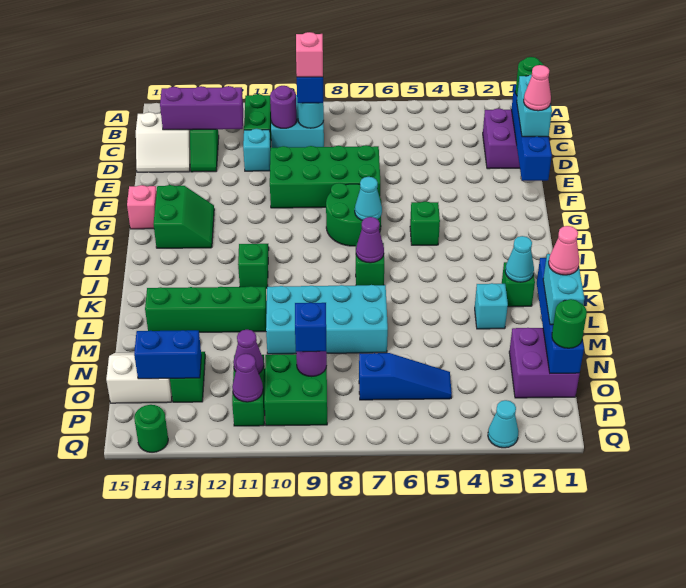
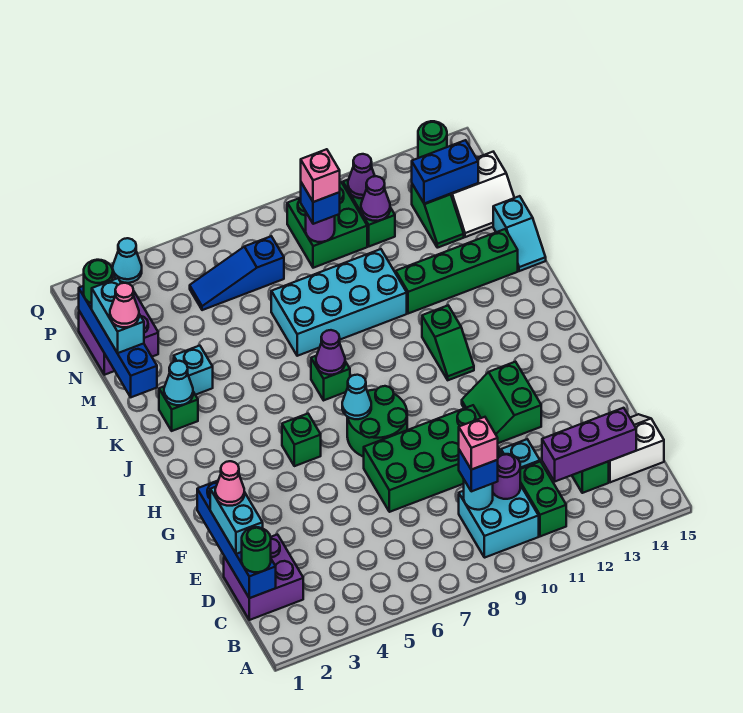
green slope G13:H14 level 1 top 14 -> green slope F11:G12 level 1 top 12
pink brick G15 level 1 -> pink brick O9 level 4
none -> cyan slope L15:M15 level 1 top M

